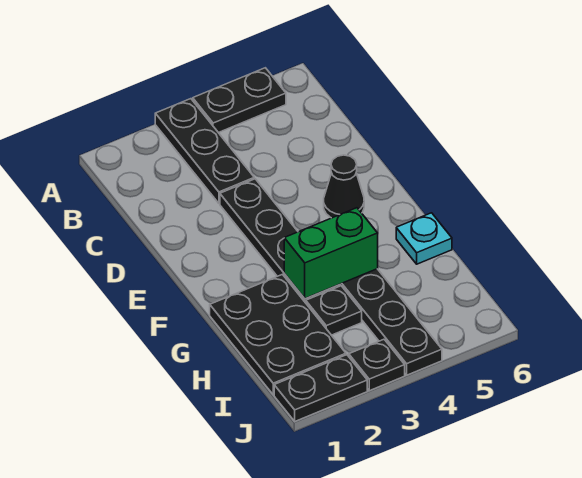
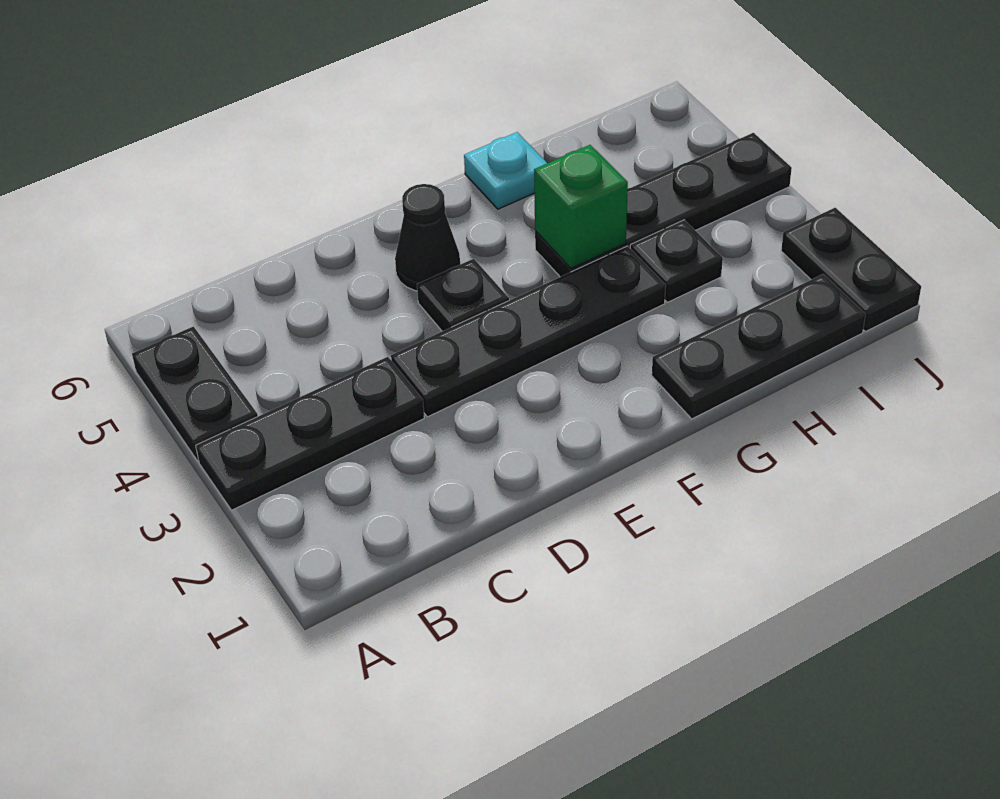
black plate G1:I2 level 1 -> black plate G1:I1 level 1
green brick G3:G4 level 2 -> green brick G4 level 2
black plate J3 level 1 -> black plate E4 level 1

